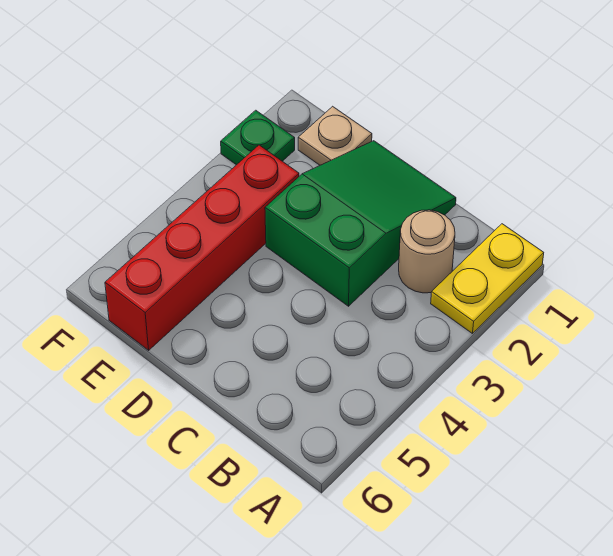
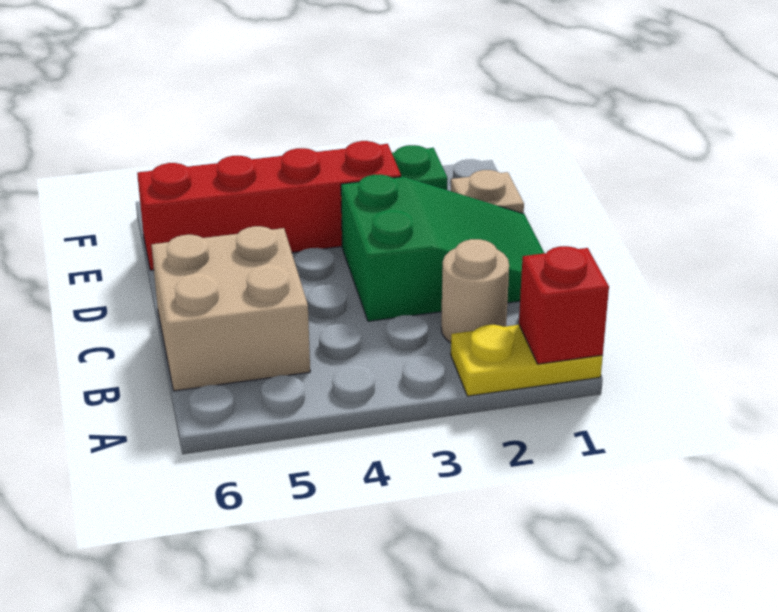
none -> red brick A1 level 2
none -> tan brick B5:C6 level 1

